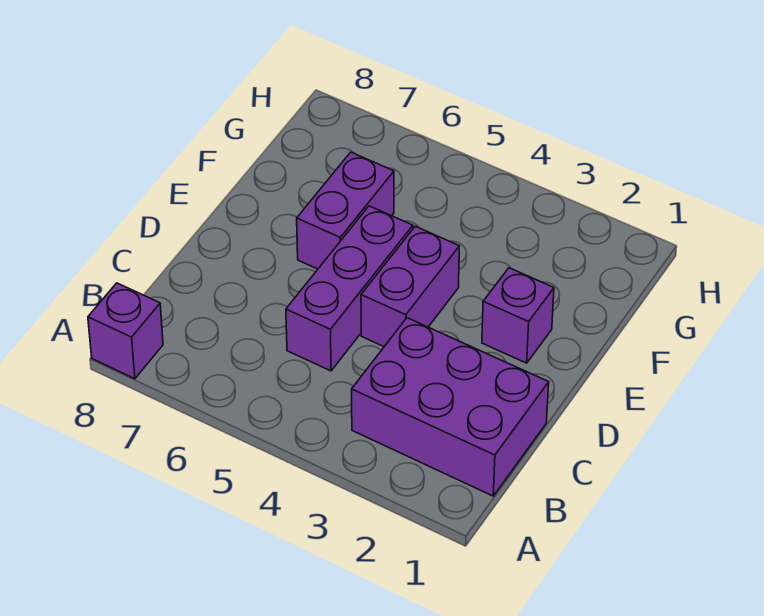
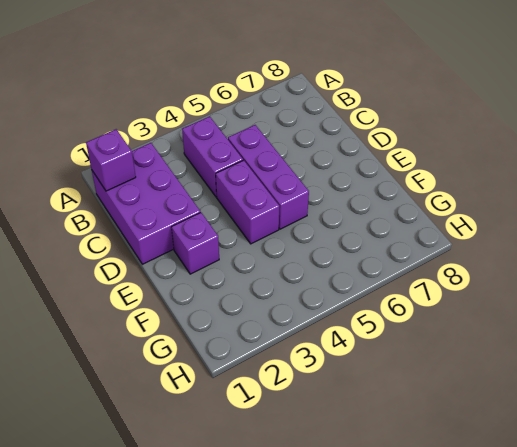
purple brick A8 level 1 -> purple brick B1 level 2
purple brick B1:C3 level 1 -> purple brick B1:D2 level 1
purple brick E6:F6 level 1 -> purple brick B4:C4 level 1

